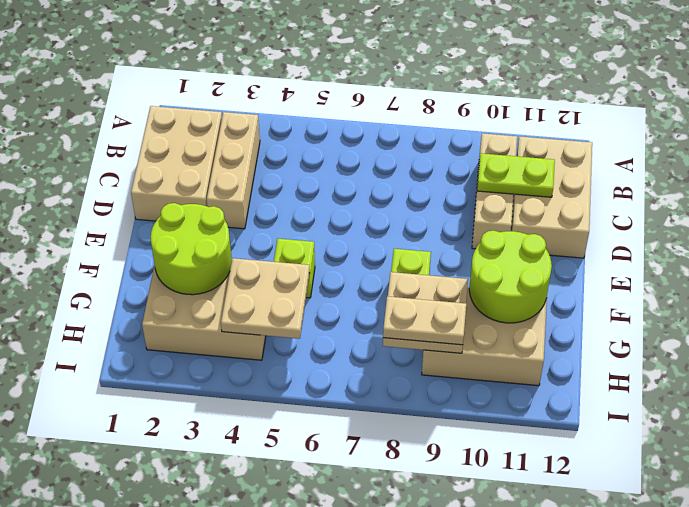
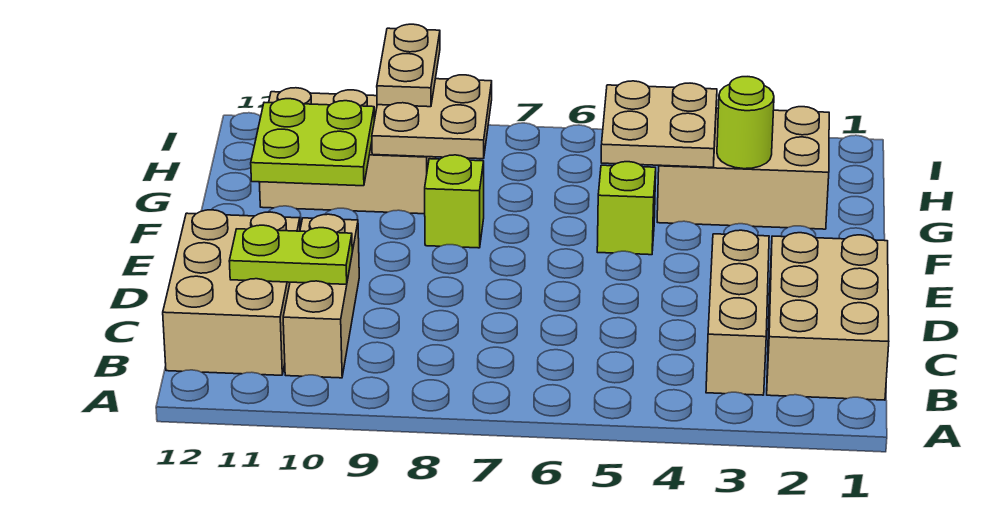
lime round brick F2:G3 level 2 -> lime round brick G3 level 2
lime round brick F10:G11 level 2 -> lime plate F10:G11 level 2
tan plate H8:H9 level 3 -> tan plate H9:I9 level 3

